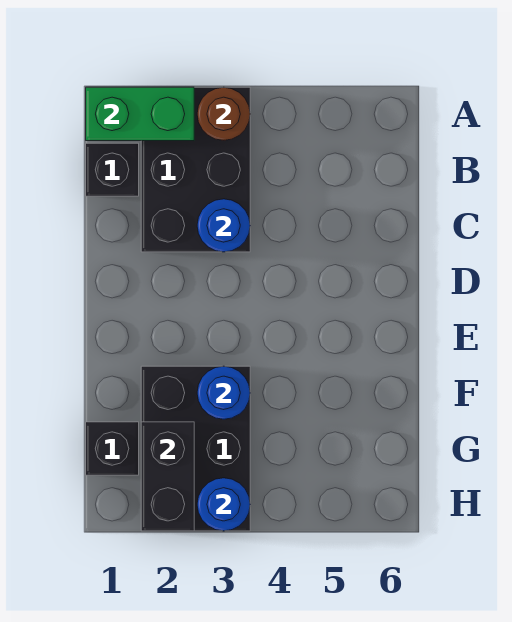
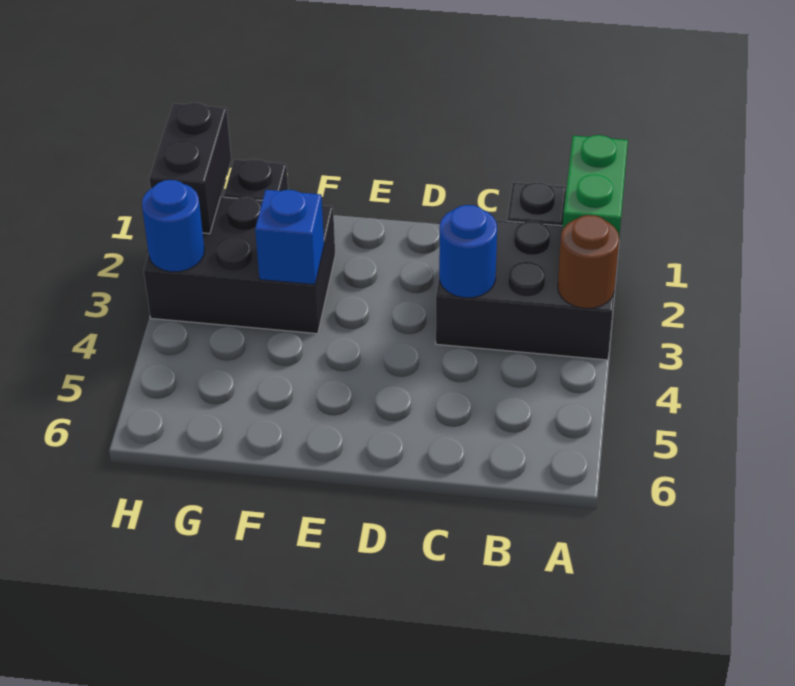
blue round brick F3 level 2 -> blue brick F3 level 2
black brick G2:H2 level 2 -> black brick H1:H2 level 2

